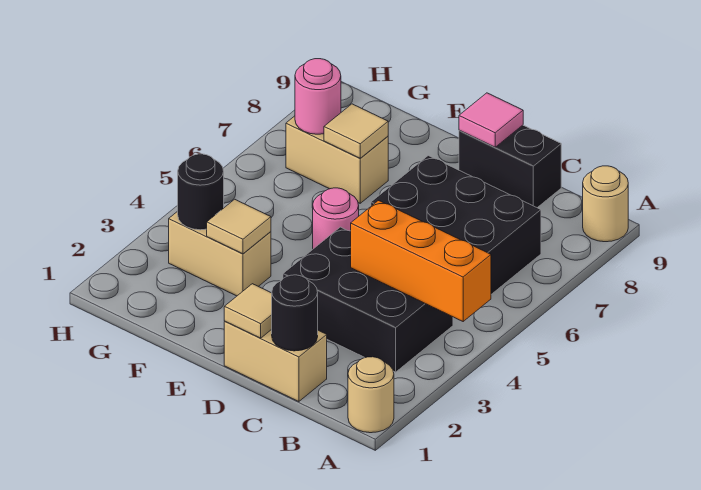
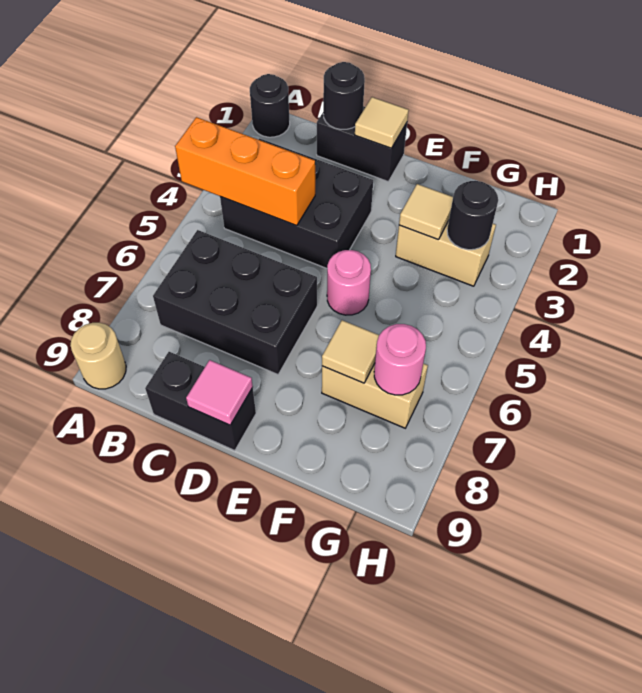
tan round brick A1 level 1 -> black round brick A1 level 1
tan brick C1:D1 level 1 -> black brick C1:D1 level 1

